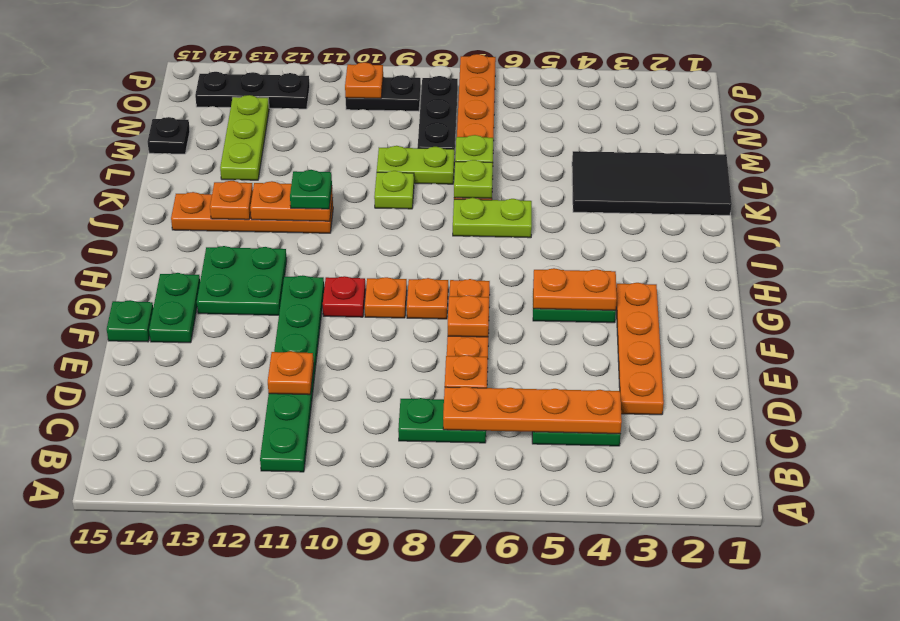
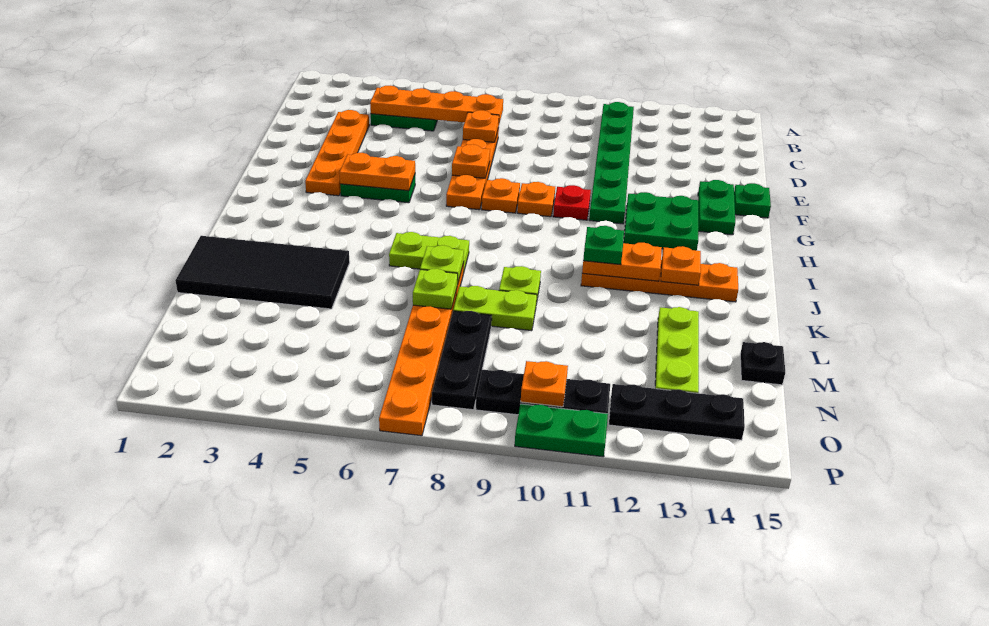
green plate C7:C8 level 1 -> green plate P10:P11 level 1
orange plate D11 level 2 -> none
black plate O9:O10 level 1 -> black plate O9:O11 level 1

